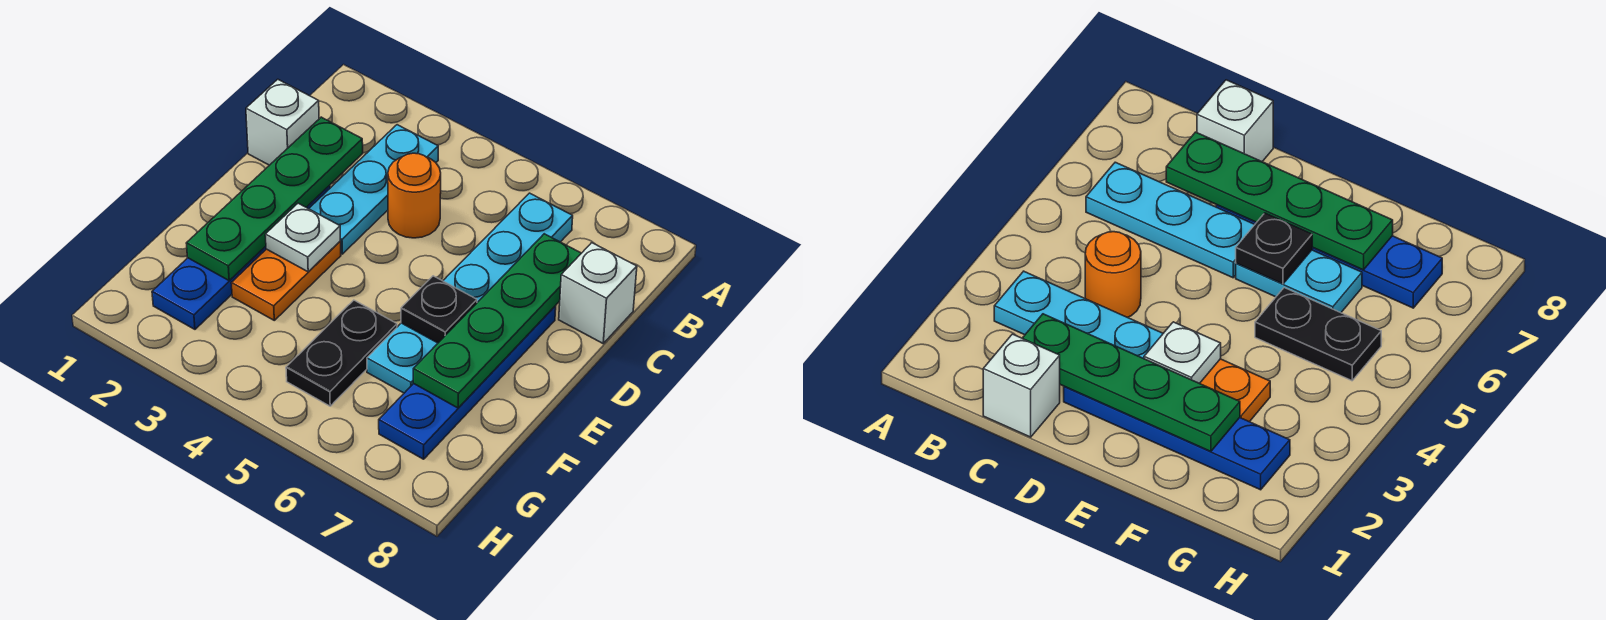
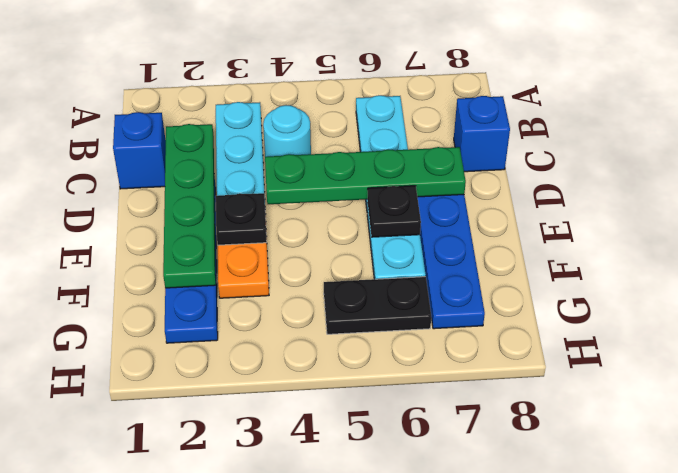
white brick C1 level 1 -> blue brick C1 level 1
orange round brick C4 level 1 -> cyan round brick C4 level 1
green plate C7:F7 level 2 -> green plate D4:D7 level 2
white brick C8 level 1 -> blue brick C8 level 1
white plate E3 level 2 -> black plate E3 level 2
black plate F5:G5 level 1 -> black plate G5:G6 level 1

